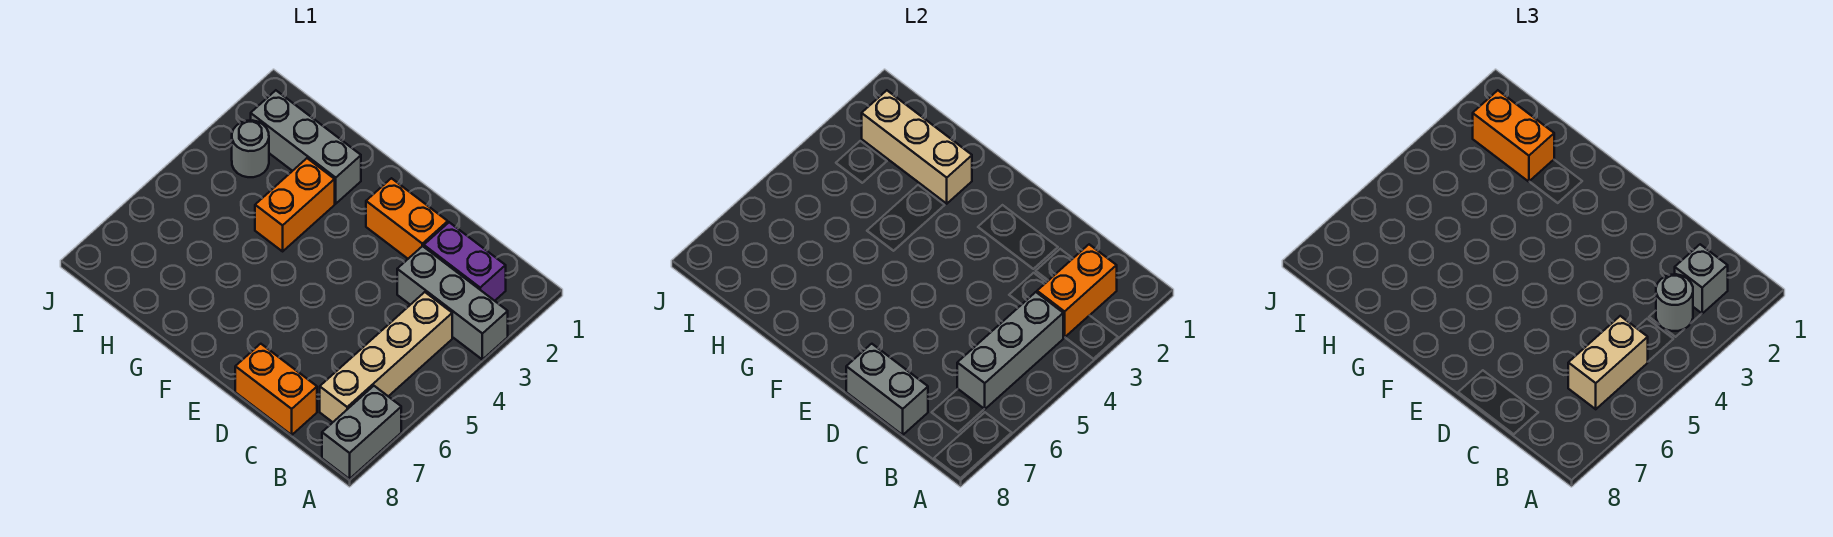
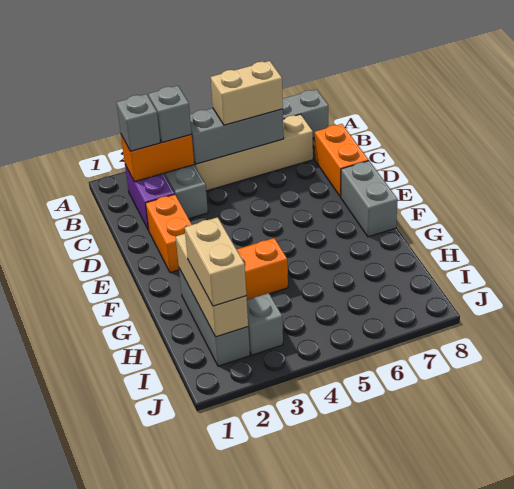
grey round brick B3 level 3 -> grey brick B3 level 3
grey brick C8:D8 level 2 -> grey brick E8:F8 level 1
orange brick H2:I2 level 3 -> tan brick H2:I2 level 3
grey round brick I3 level 1 -> grey brick I3 level 1

